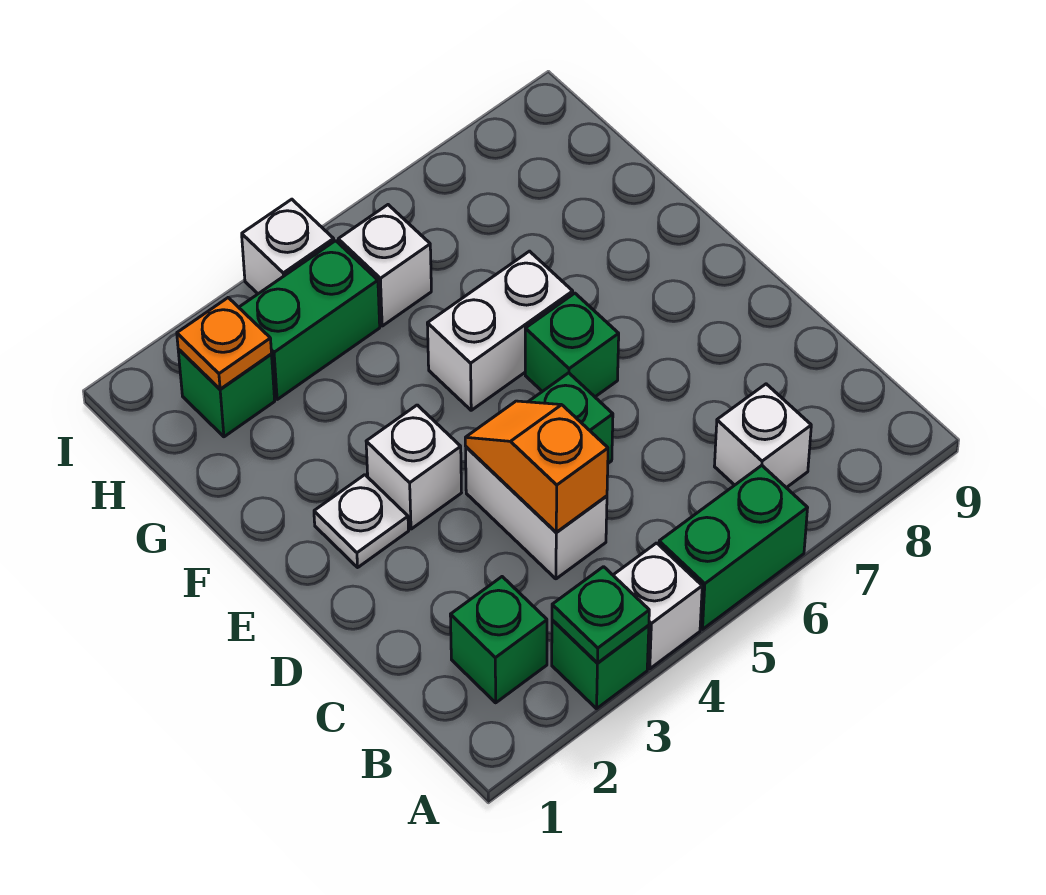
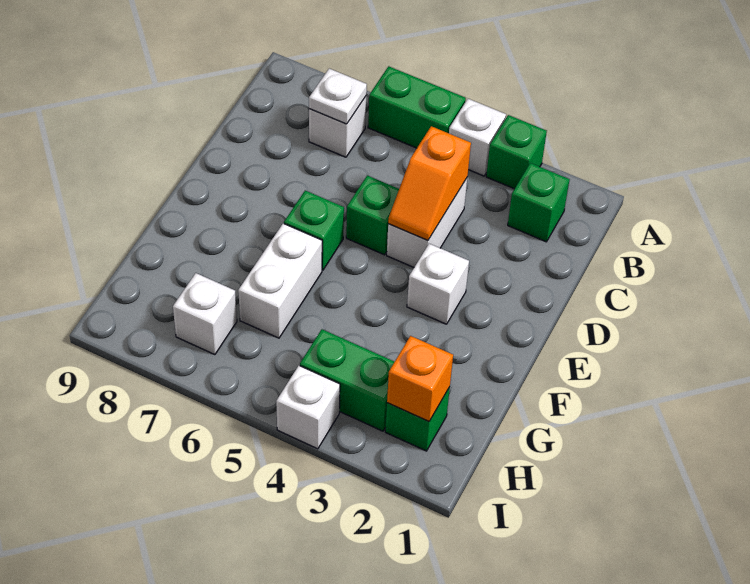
green plate A3 level 2 -> none
white plate E2 level 1 -> white plate B7 level 2
white brick F5:F6 level 1 -> white brick F6:G6 level 1
orange plate H2 level 2 -> orange brick H2 level 2
white brick H5 level 1 -> white brick H7 level 1

